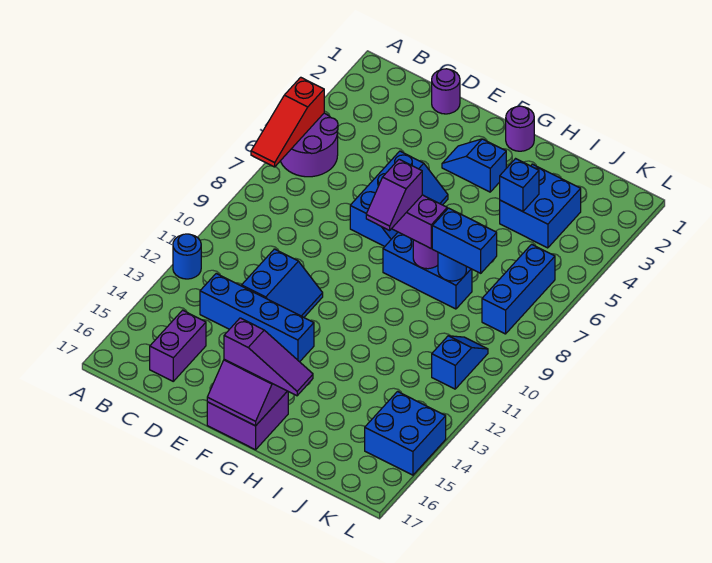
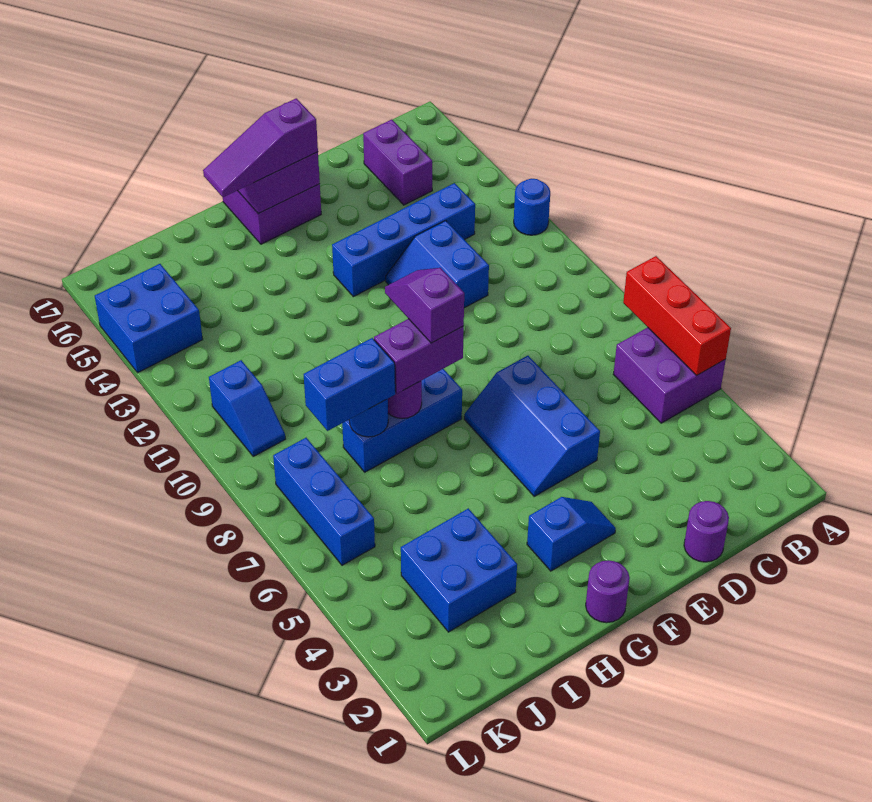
purple round brick A5:B6 level 1 -> purple brick A5:B6 level 1
red slope A5:A7 level 2 top 5 -> red brick A5:A7 level 2
blue brick I4 level 2 -> none

